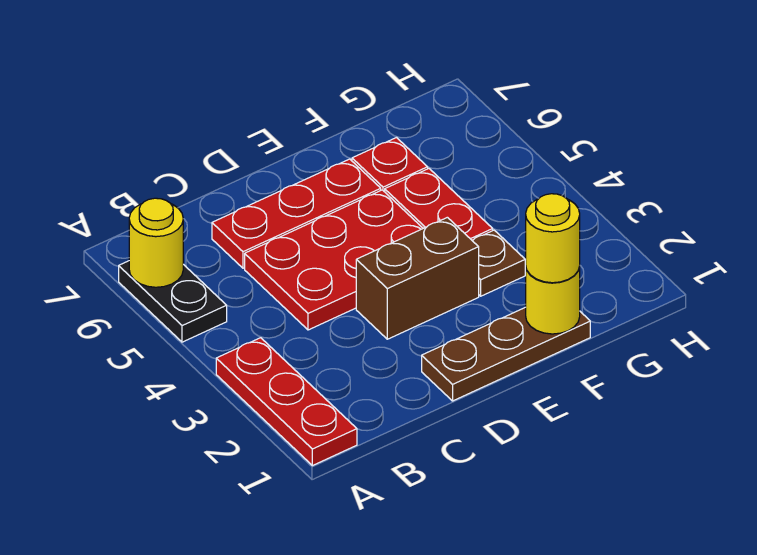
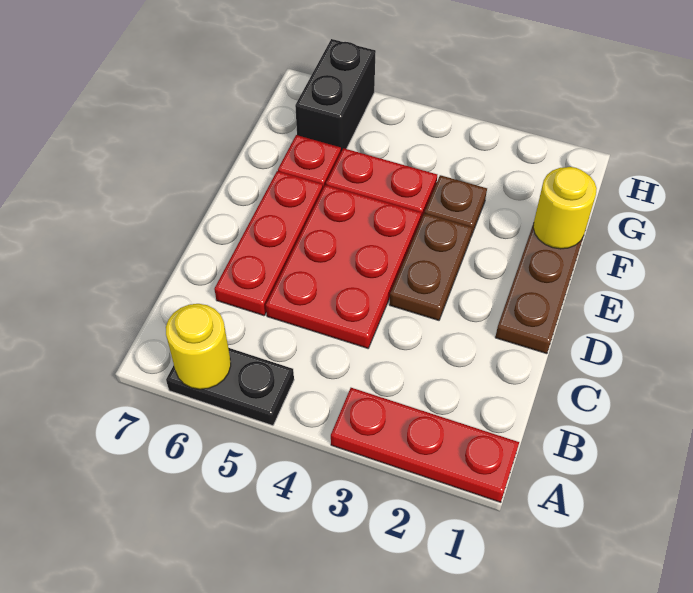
brown brick D3:E3 level 1 -> brown plate D3:E3 level 1
yellow round brick F1 level 3 -> none
none -> black brick G6:H6 level 1

